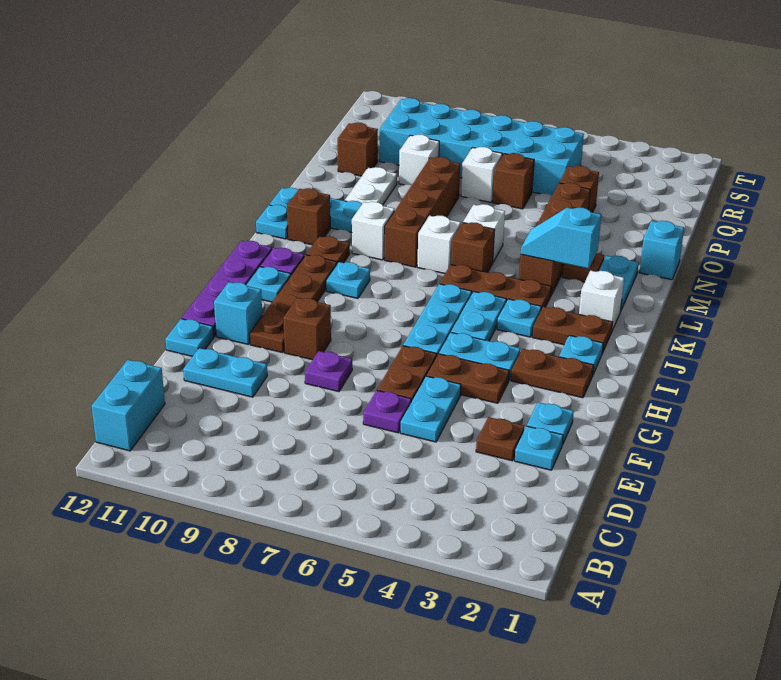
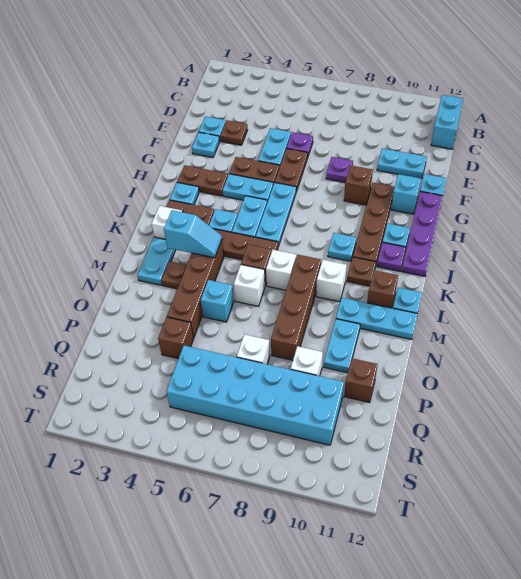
cyan brick N1 level 1 -> cyan brick N5 level 1
white plate N10:O10 level 1 -> cyan plate N10:O10 level 1
brown brick P6 level 1 -> none

